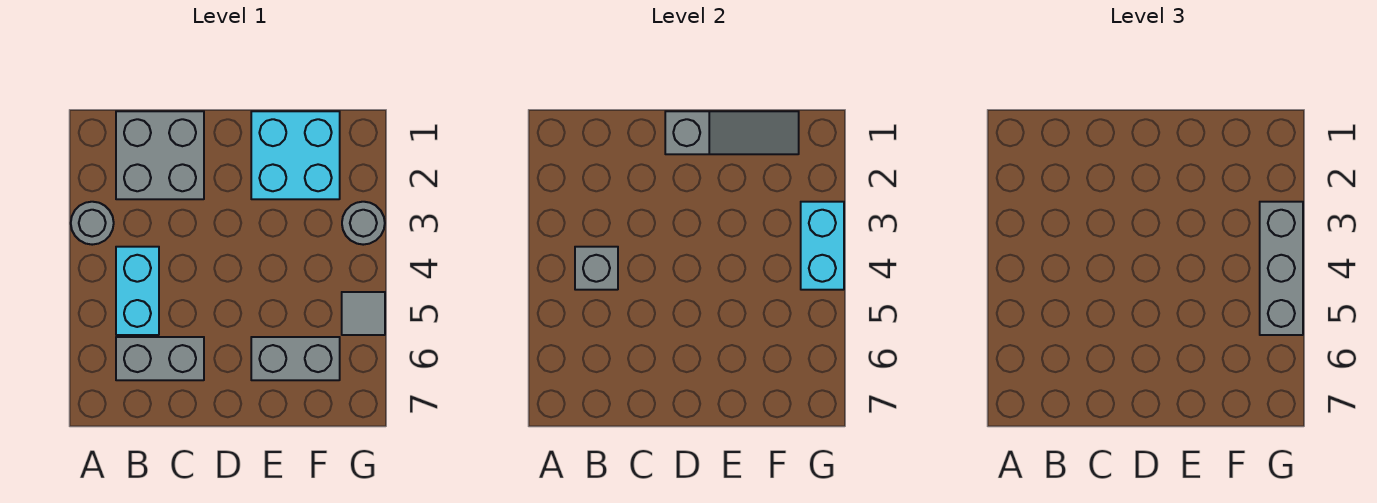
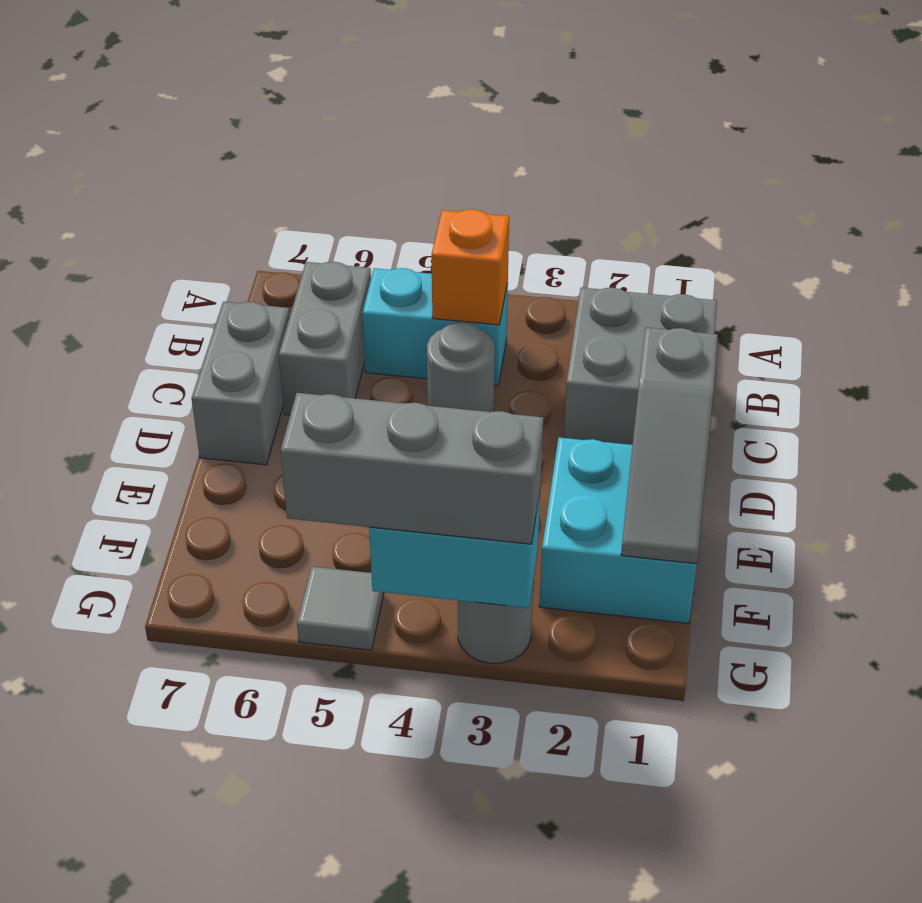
grey round brick A3 level 1 -> grey round brick C4 level 1
grey brick B4 level 2 -> orange brick B4 level 2
grey brick E6:F6 level 1 -> grey brick C7:D7 level 1

